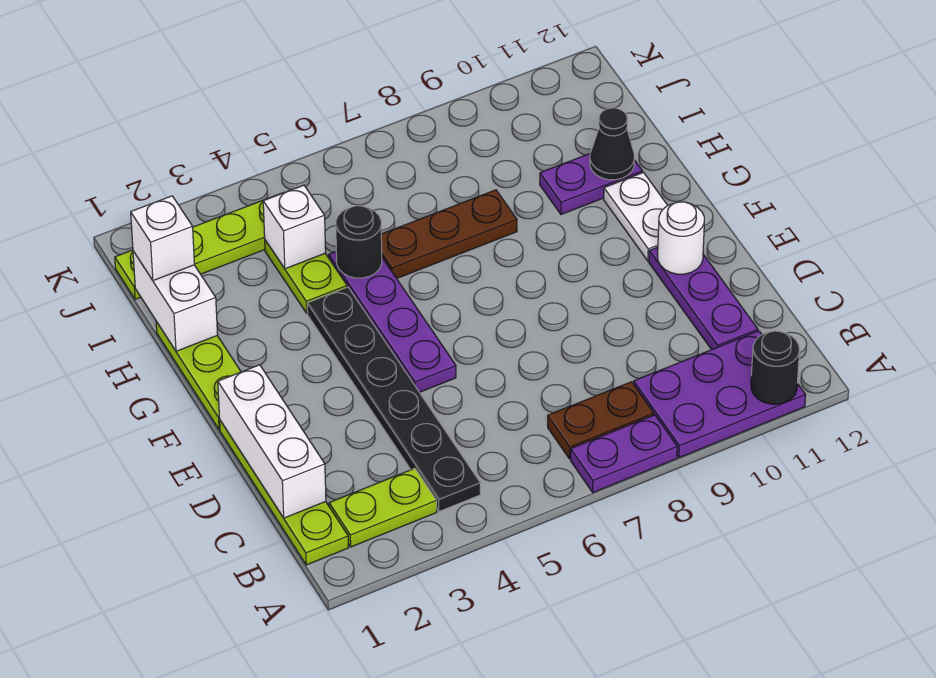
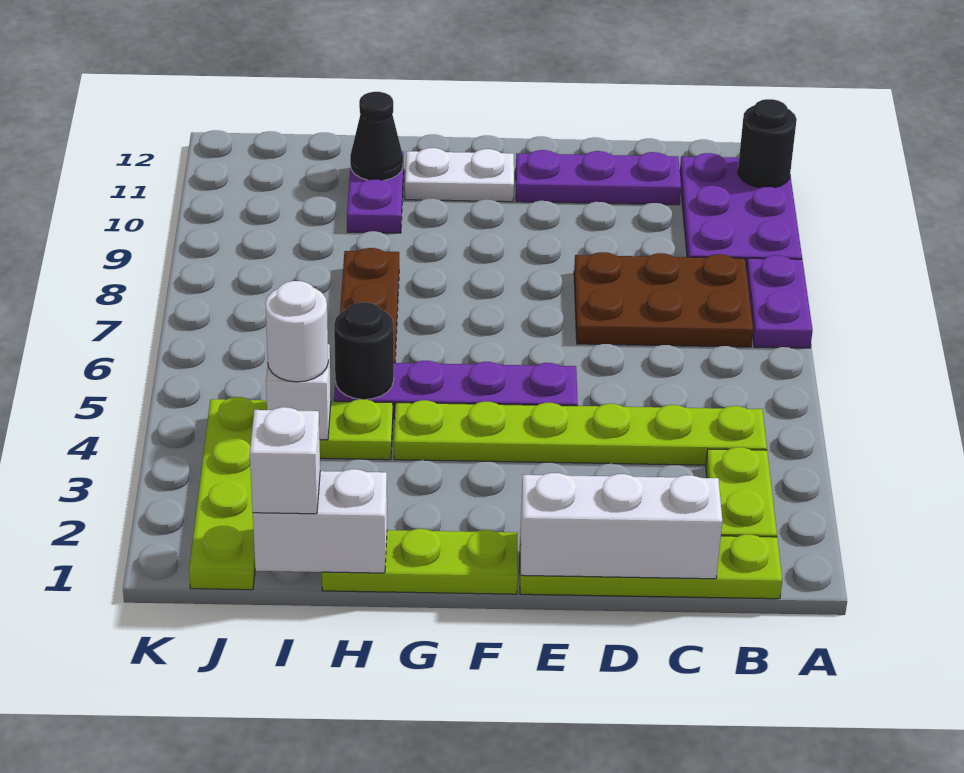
black plate B4:G4 level 1 -> lime plate B4:G4 level 1
brown plate B7:B8 level 1 -> brown plate B7:D8 level 1
white round brick E11 level 2 -> white round brick I4 level 3

